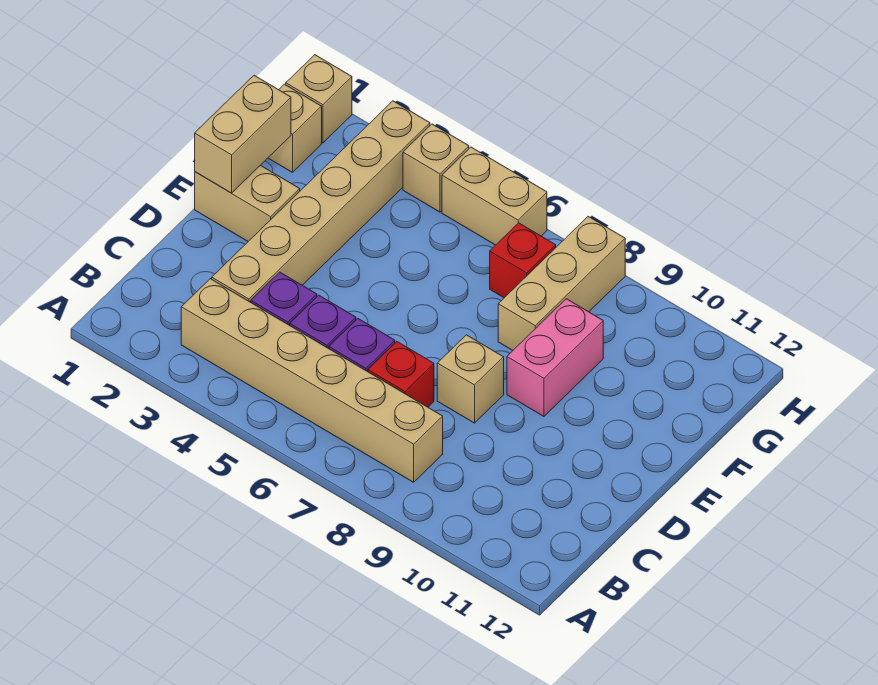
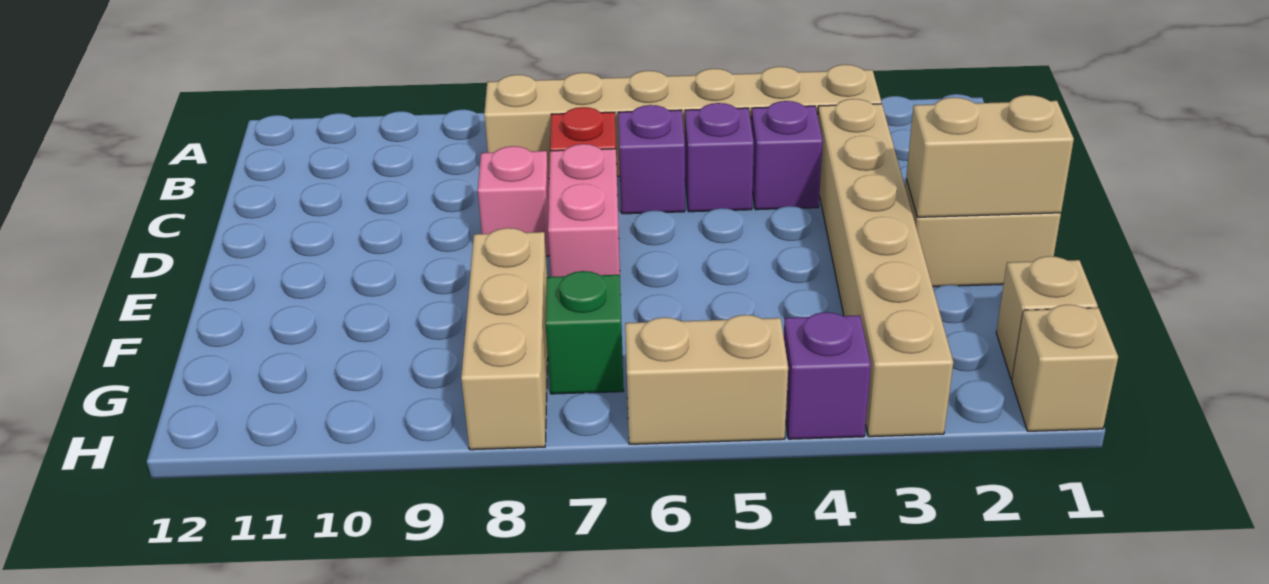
tan brick D8 level 1 -> pink brick D8 level 1
tan brick E1:F1 level 2 -> tan brick E1:E2 level 2
pink brick E9:F9 level 1 -> pink brick D7:E7 level 1
red brick G7 level 1 -> green brick G7 level 1
tan brick H4 level 1 -> purple brick H4 level 1

